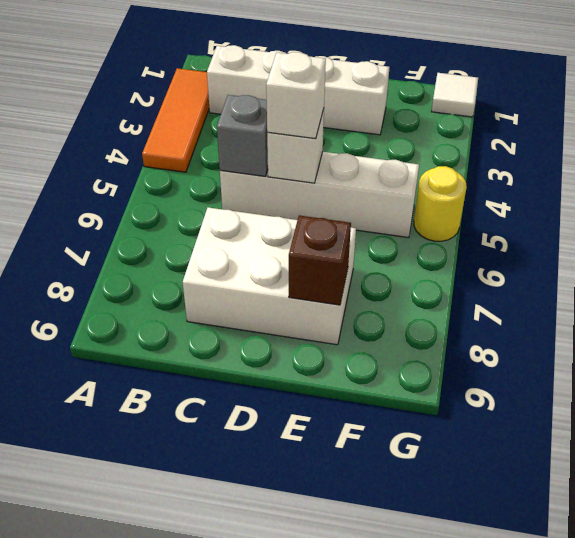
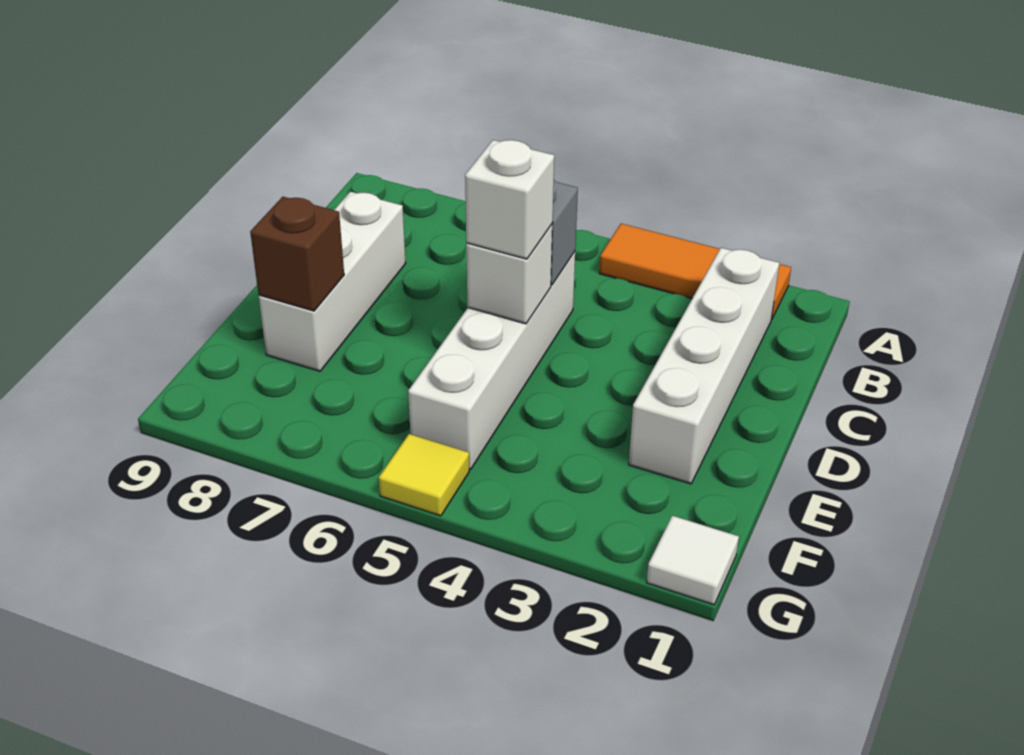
white brick C7:E8 level 1 -> white brick C8:E8 level 1
yellow round brick G5 level 1 -> yellow tile G5 level 1

